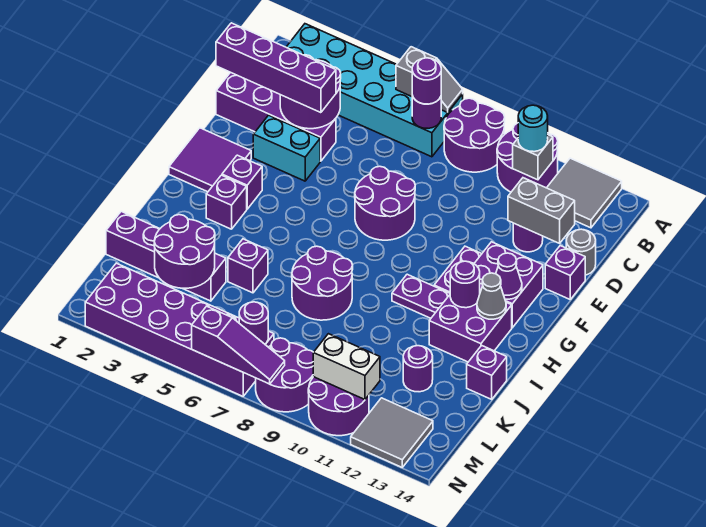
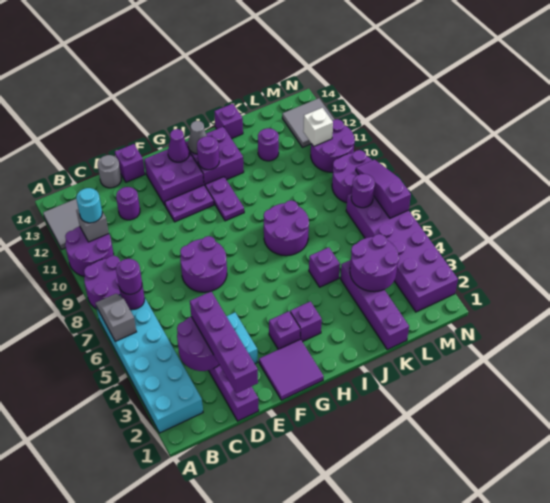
grey brick D12:D13 level 2 -> none
white brick M10:M11 level 2 -> white brick M11 level 2

